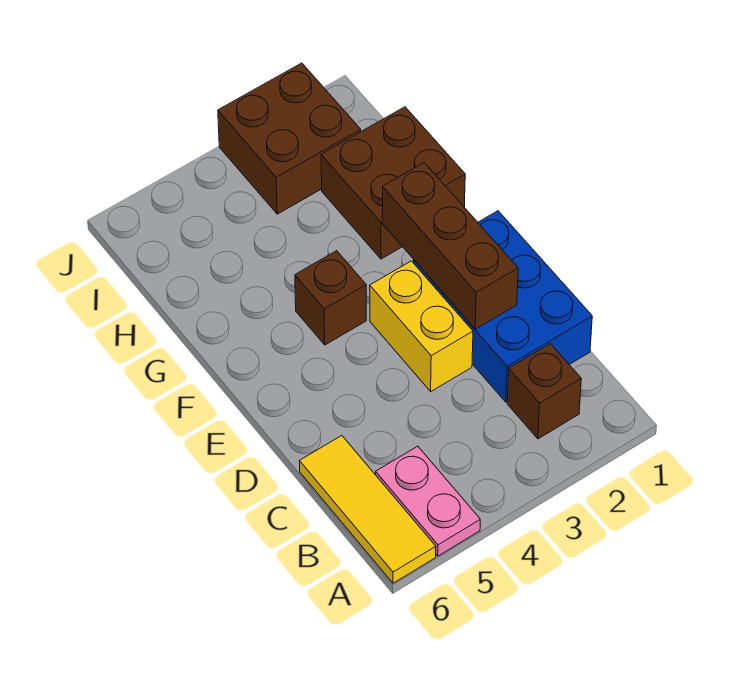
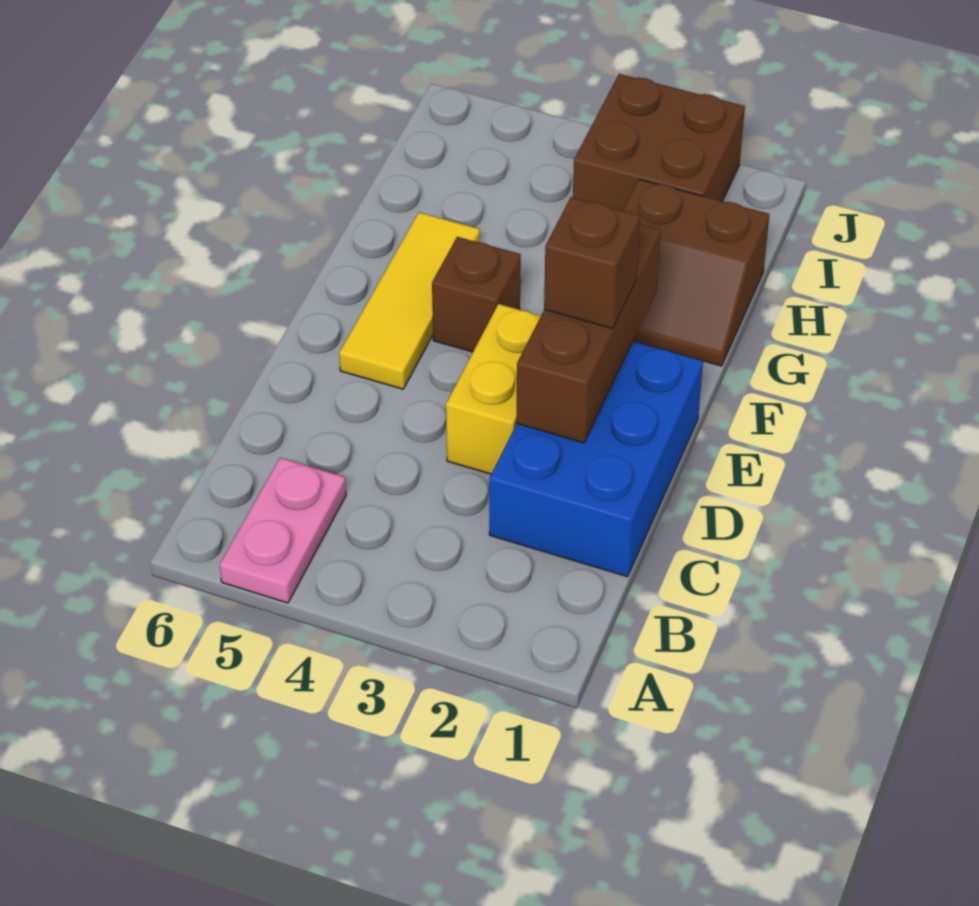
yellow tile A6:C6 level 1 -> yellow tile E5:G5 level 1
brown brick B2 level 1 -> brown brick E2 level 3
brown brick G1:H2 level 1 -> brown slope G1:H2 level 1 top H

